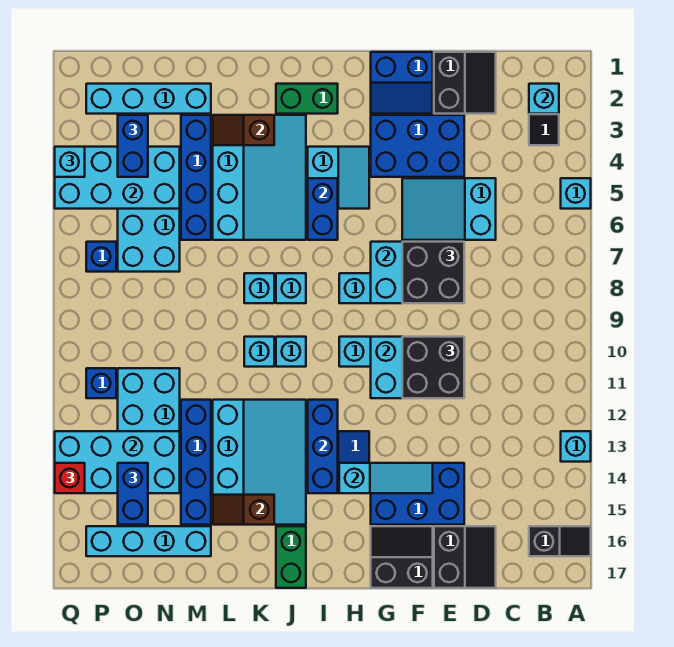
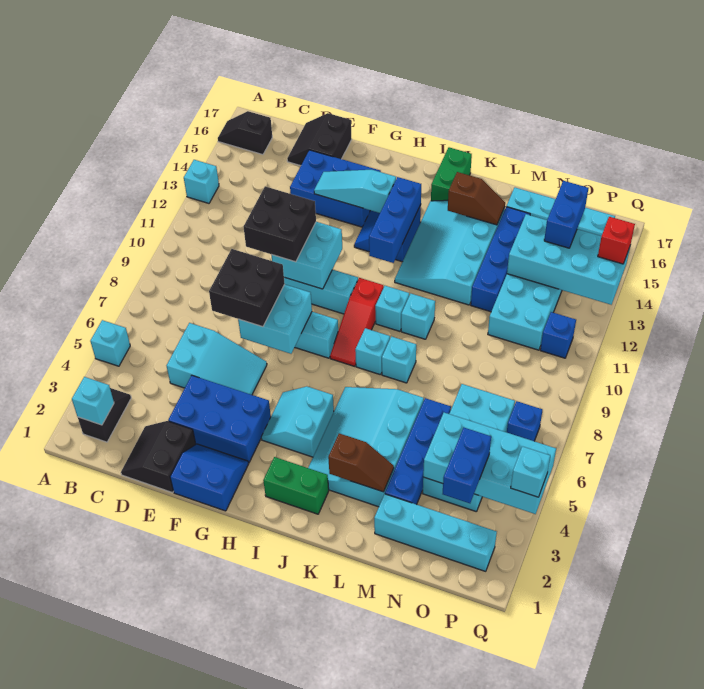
black slope F16:G17 level 1 top 17 -> none
blue brick I5:I6 level 2 -> none
none -> red slope I8:I10 level 1 top 10

